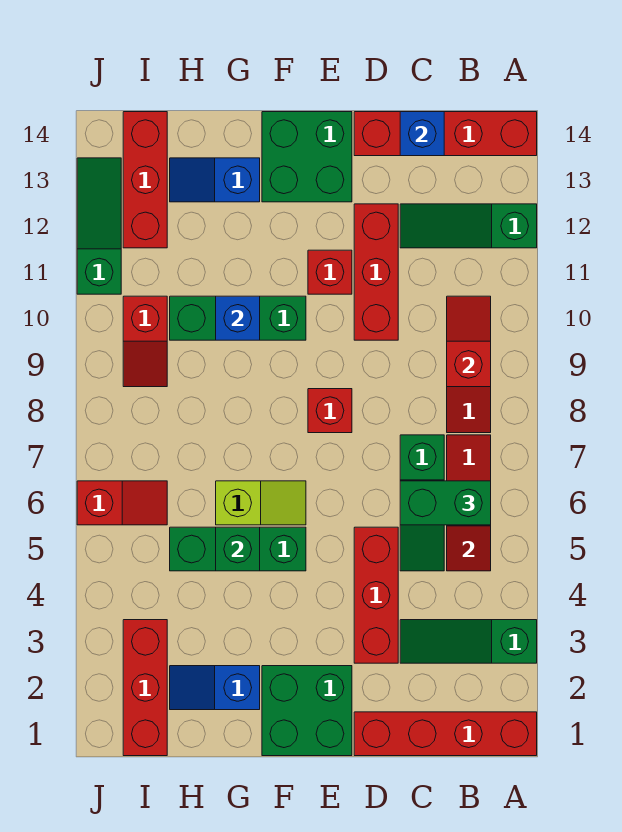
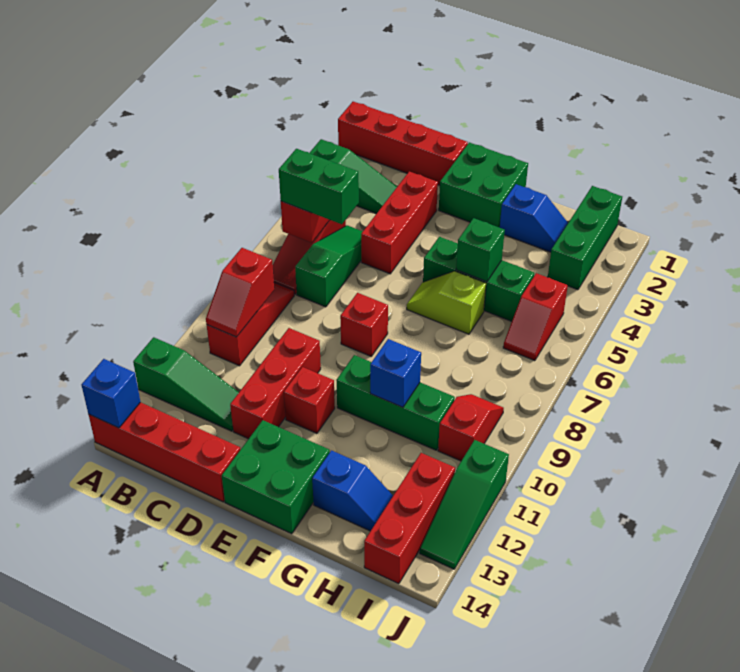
blue brick C14 level 2 -> blue brick A14 level 2
red brick I1:I3 level 1 -> green brick I1:I3 level 1
red slope I6:J6 level 1 top J -> red slope I5:I6 level 1 top 5

